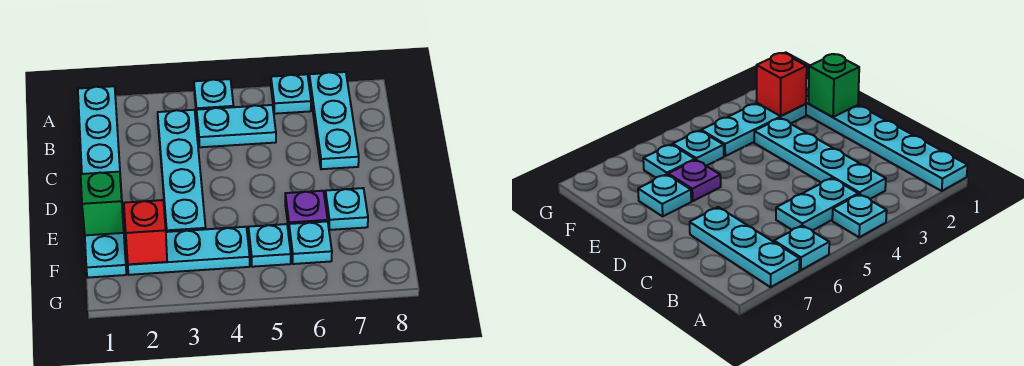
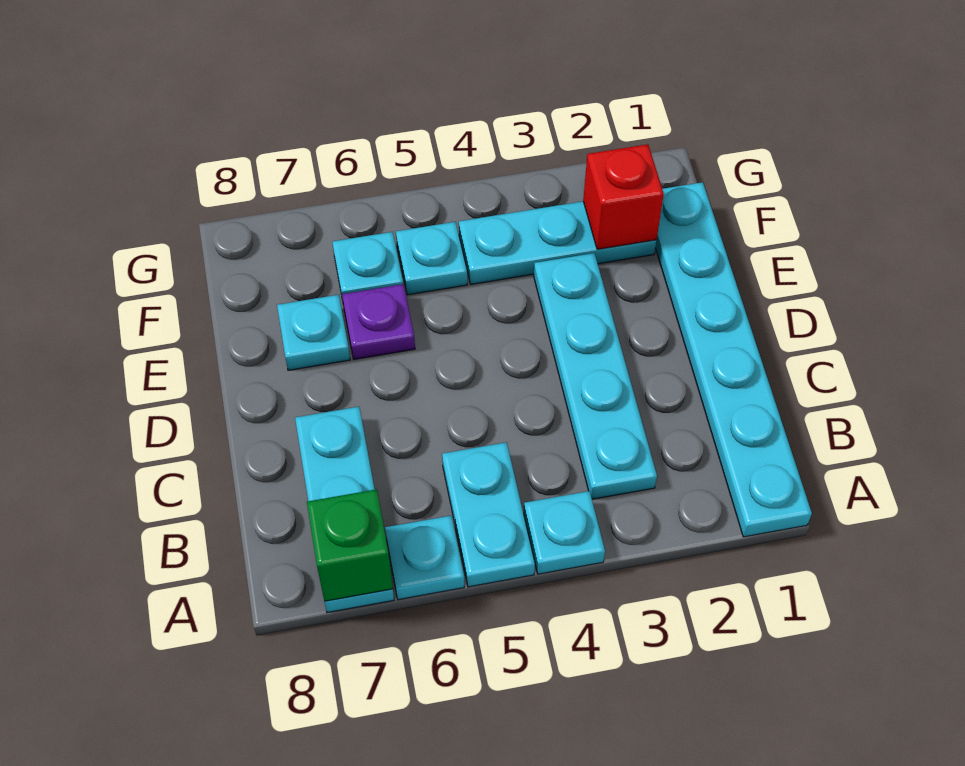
cyan plate B4:B5 level 1 -> cyan plate A5:B5 level 1
green brick E1 level 2 -> green brick A7 level 2

